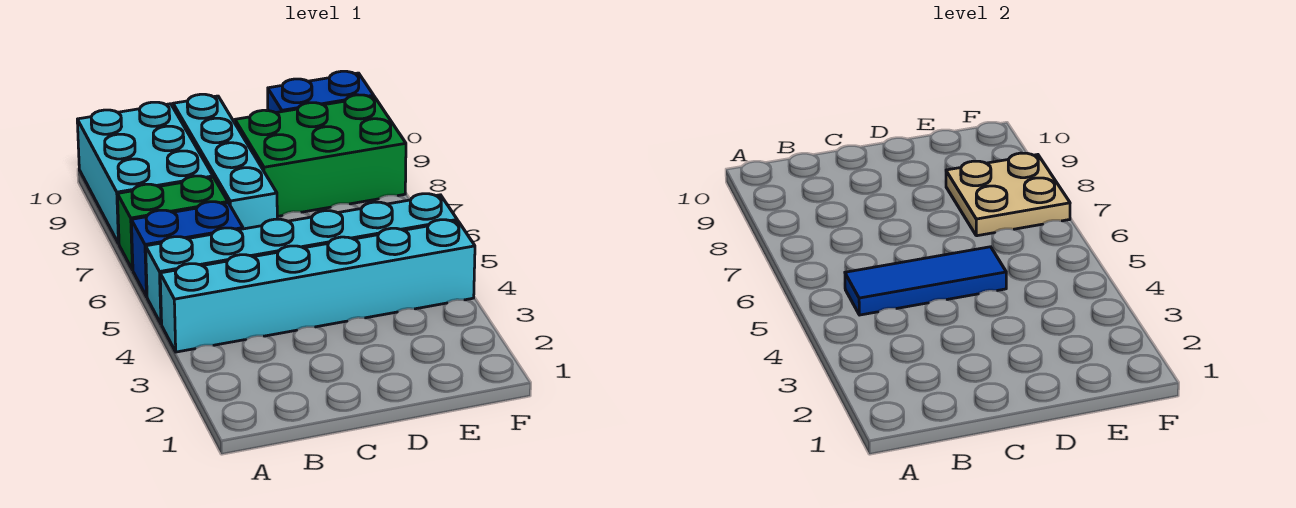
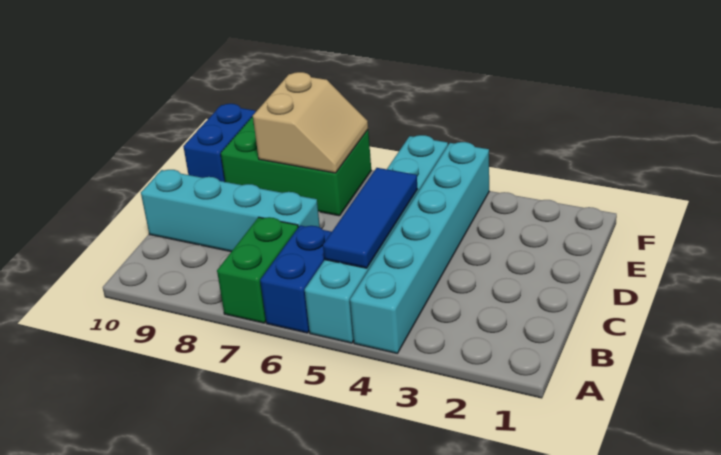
cyan brick A8:B10 level 1 -> none
green brick D8:F9 level 1 -> green brick E7:F9 level 1
tan plate E7:F8 level 2 -> tan slope E7:F8 level 2 top 8

